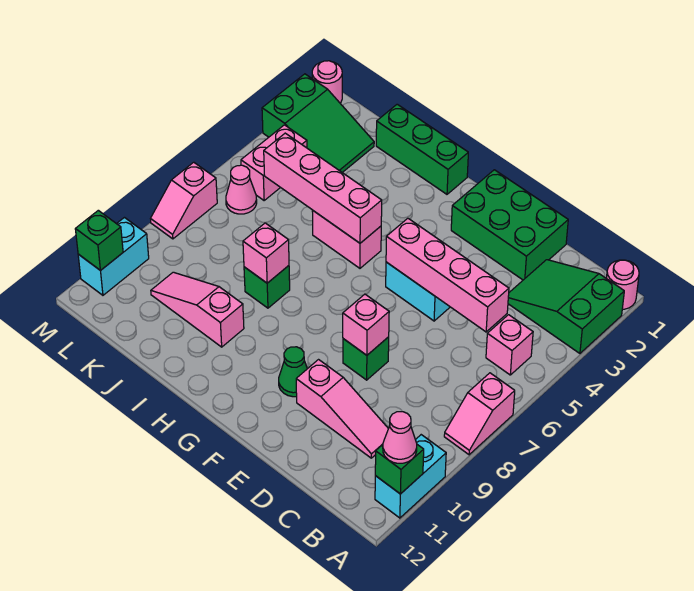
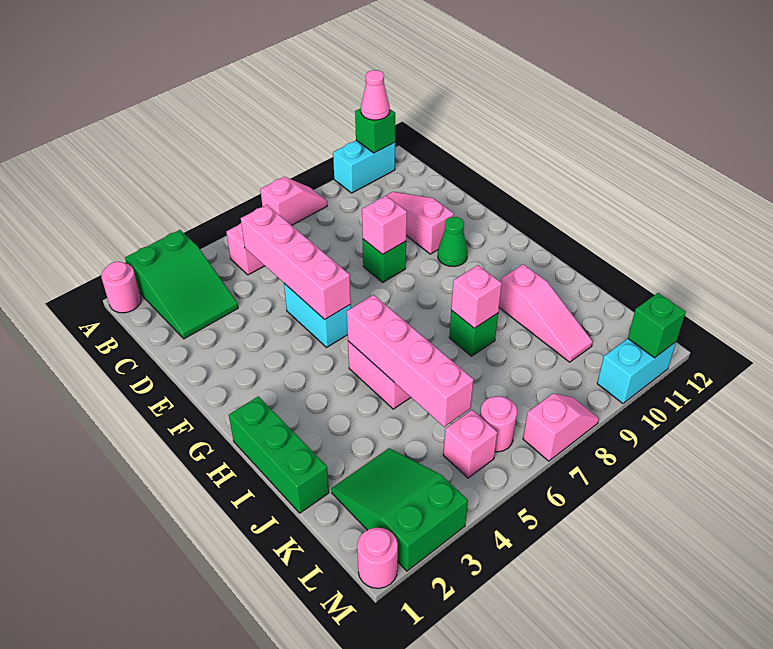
green brick D1:F2 level 1 -> none
pink brick L4:L5 level 1 -> pink brick L5 level 1
pink cone L6 level 1 -> pink round brick L6 level 1

